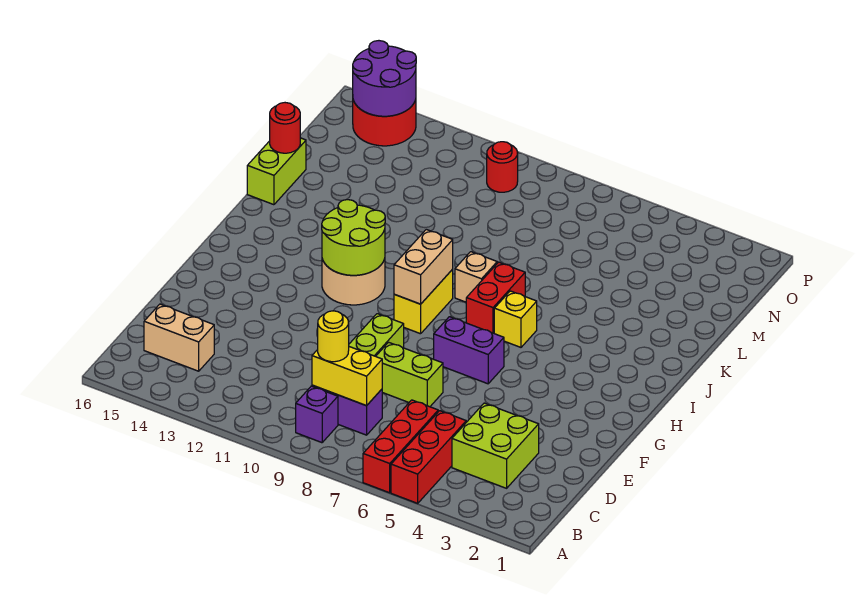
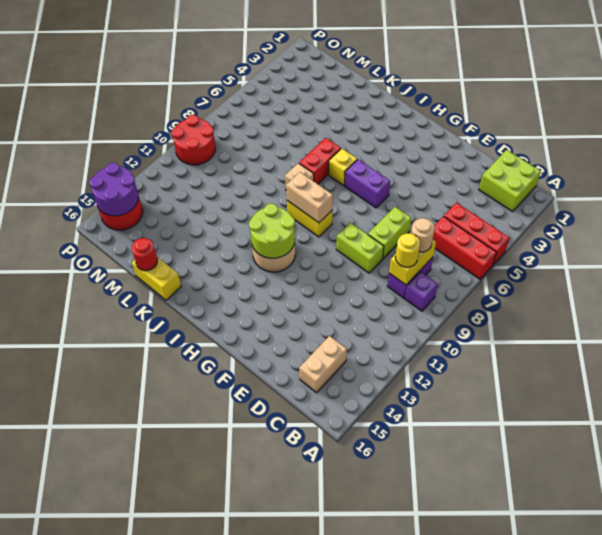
lime brick C3:D4 level 1 -> lime brick B1:C2 level 1
none -> tan round brick C8 level 3
purple brick G6:G7 level 1 -> purple brick G6:H6 level 1
red brick I7:J7 level 1 -> red brick J6:J7 level 1
lime brick K16:L16 level 1 -> yellow brick K16:L16 level 1
red round brick O10 level 1 -> red round brick O9:P10 level 1

